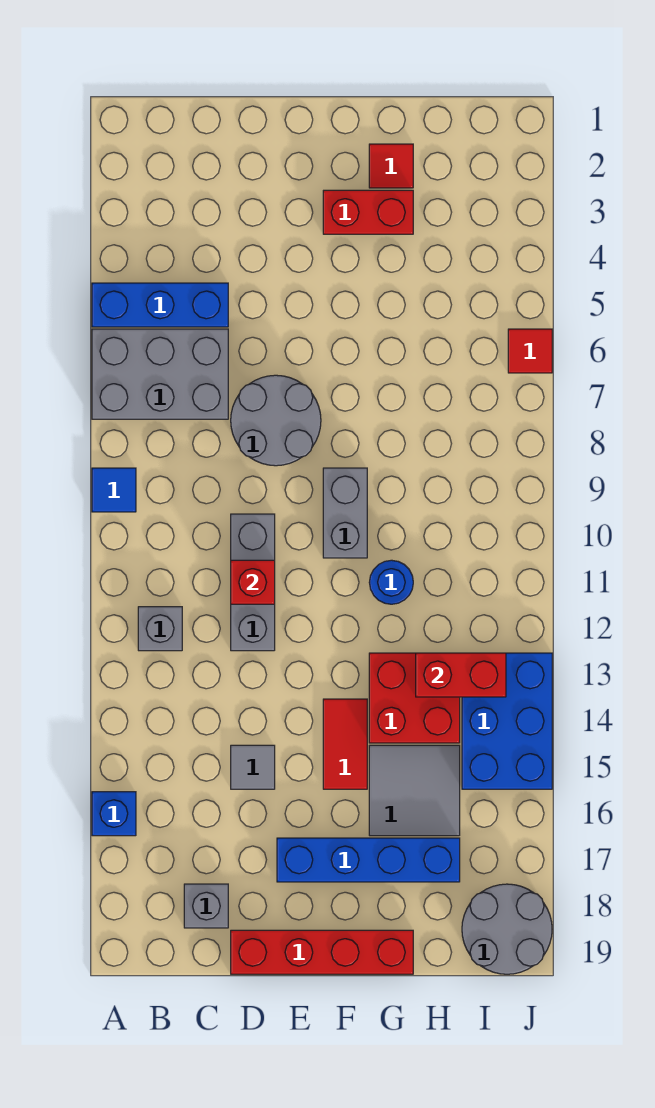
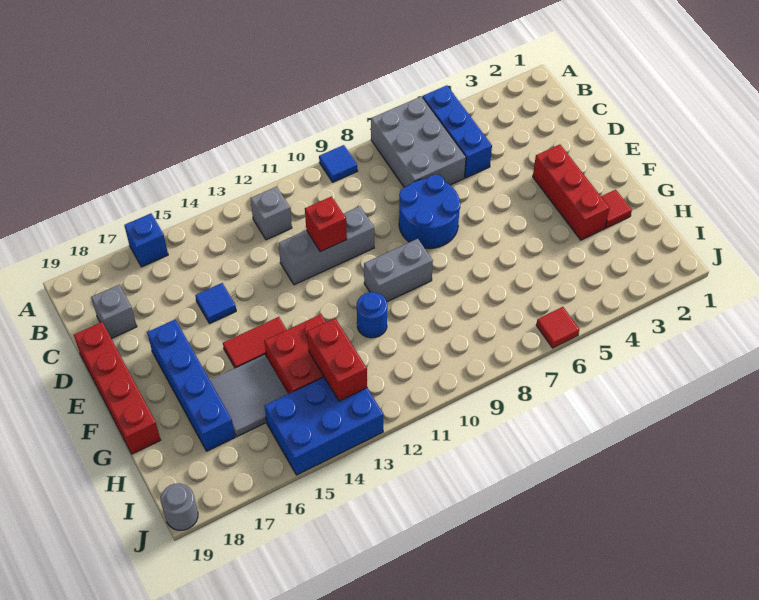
grey round brick D7:E8 level 1 -> blue round brick D7:E8 level 1
grey tile D15 level 1 -> blue tile D15 level 1
red brick F3:G3 level 1 -> red brick E3:G3 level 1
grey round brick I18:J19 level 1 -> grey round brick J19 level 1

